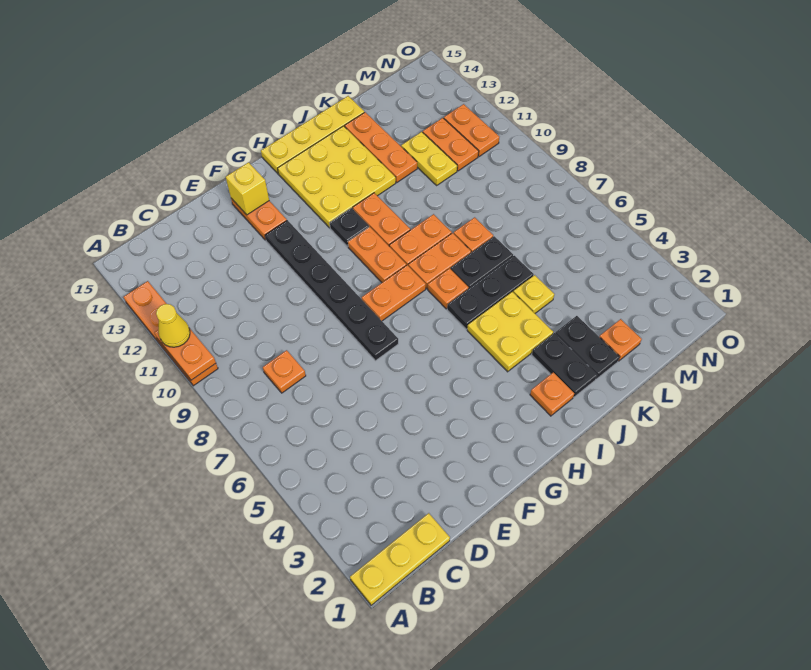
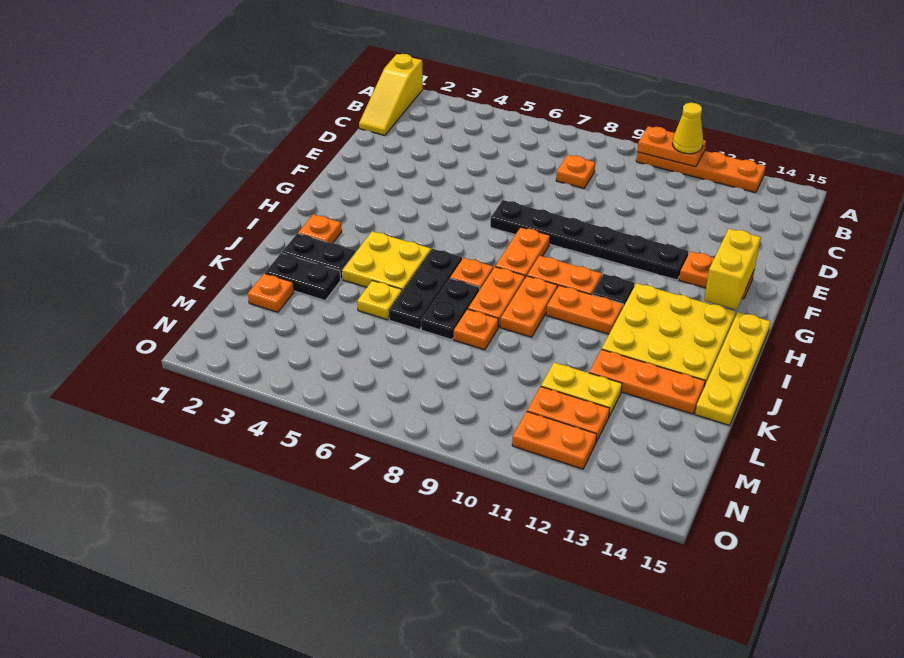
yellow plate A1:C1 level 1 -> yellow slope A1:C1 level 1 top A
yellow brick F14 level 2 -> yellow brick F14:G14 level 2

